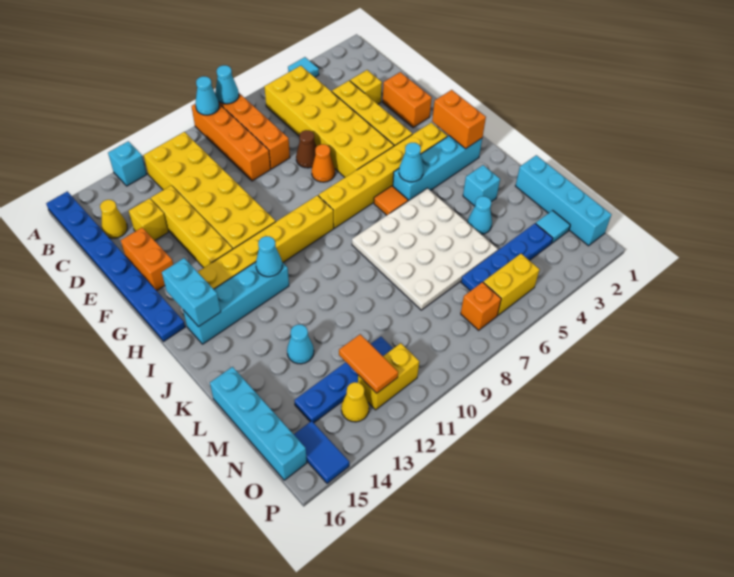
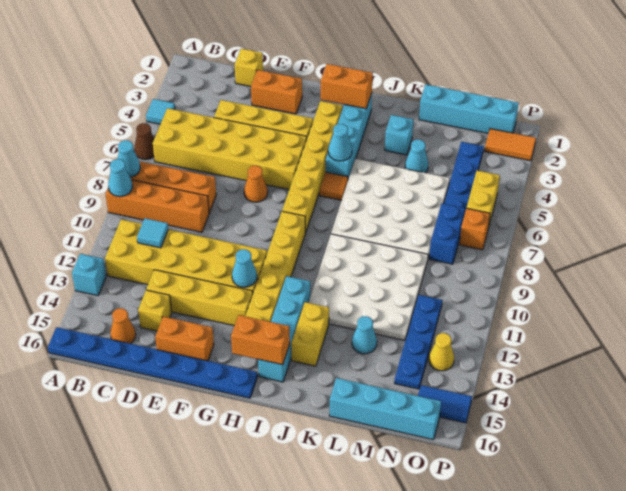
yellow cone C15 level 1 -> orange cone C15 level 1
yellow brick D3 level 1 -> yellow brick D1 level 1
brown cone E7 level 1 -> brown cone A6 level 1
cyan brick H15:I15 level 2 -> orange brick H15:I15 level 2
cyan cone I12 level 2 -> cyan cone G12 level 2
none -> white plate J9:M12 level 1
cyan tile N2 level 1 -> cyan tile C11 level 2
none -> blue brick N7:N8 level 1
orange tile N12:O12 level 2 -> orange tile O2:P2 level 1
yellow brick O11:O12 level 1 -> yellow brick J13:J14 level 1

